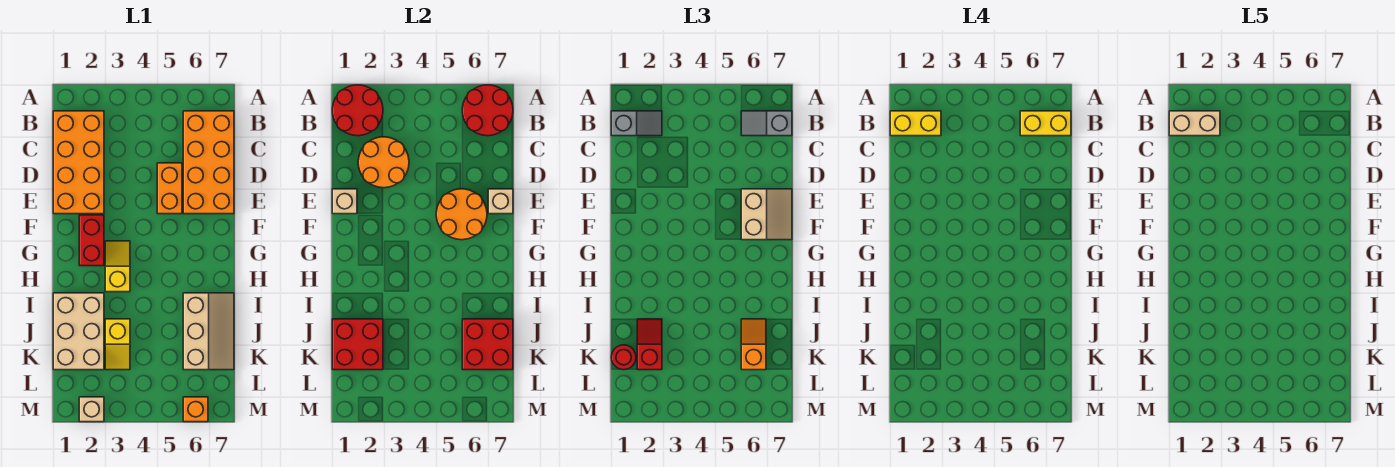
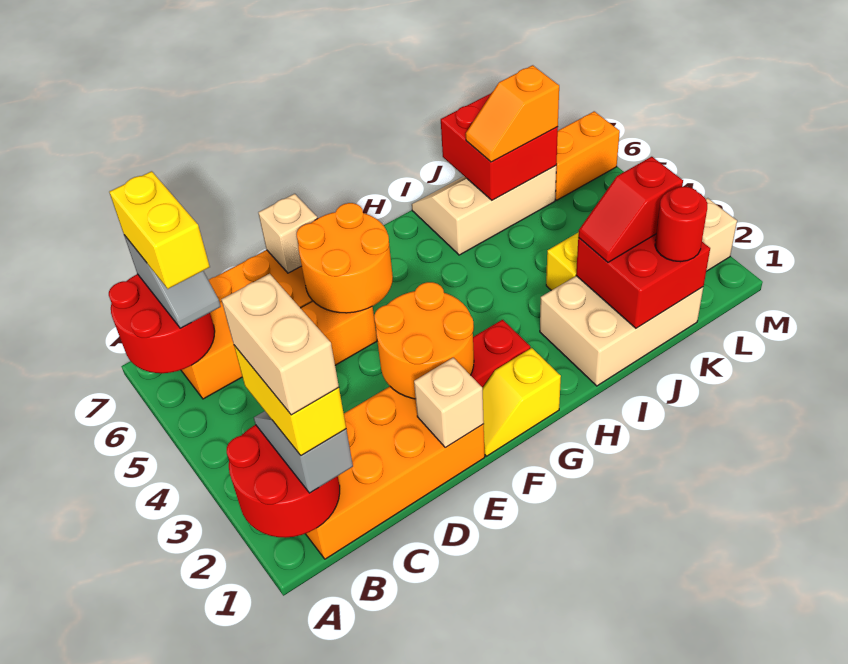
orange round brick C2:D3 level 2 -> orange round brick E2:F3 level 2
tan slope E6:F7 level 3 top 6 -> none
yellow slope G3:H3 level 1 top H -> yellow slope F1:G1 level 1 top G
orange brick M6 level 1 -> orange brick L6:M6 level 1

